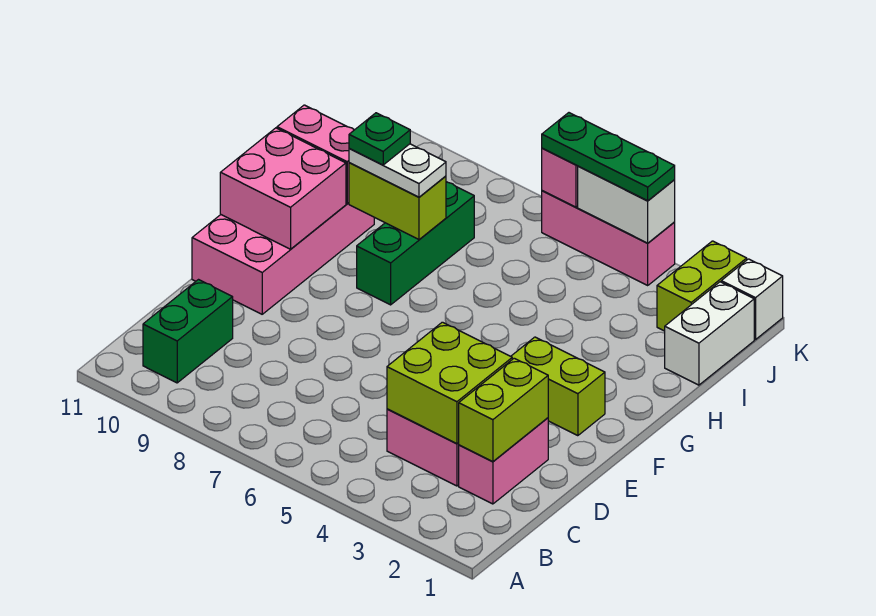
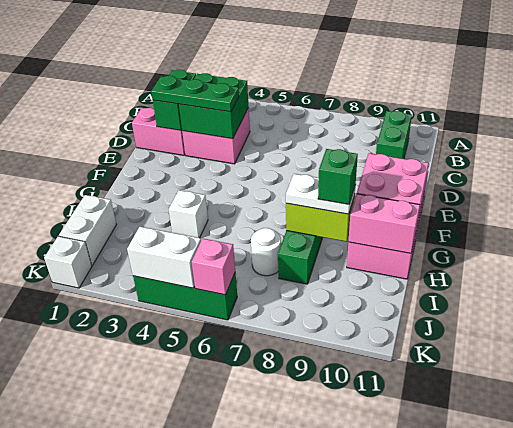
pink brick C2:D2 level 1 -> pink brick D1:D2 level 1
lime brick C2:D2 level 2 -> green brick C2:D2 level 2
lime brick C3:D4 level 2 -> green brick C3:D4 level 2
lime brick F2:F3 level 1 -> none
none -> white brick H4 level 1
green plate H9 level 4 -> green brick H9 level 4
none -> white round brick I7 level 1
lime brick J2:K2 level 1 -> none
pink brick K4:K6 level 1 -> green brick K4:K6 level 1
green plate K4:K6 level 3 -> green plate D2:D4 level 3

